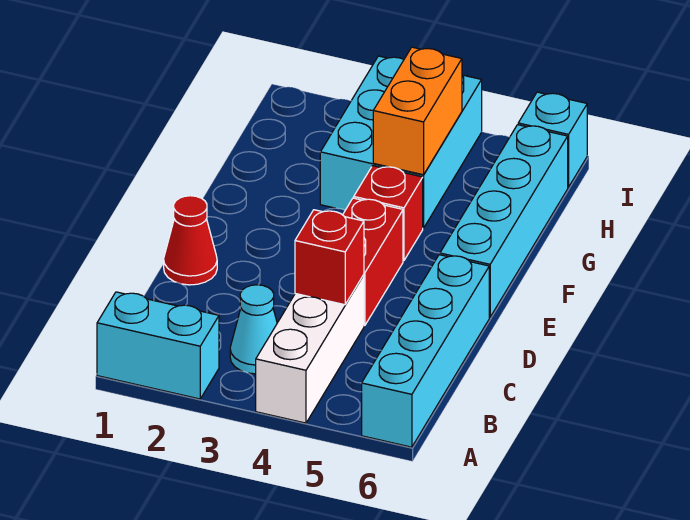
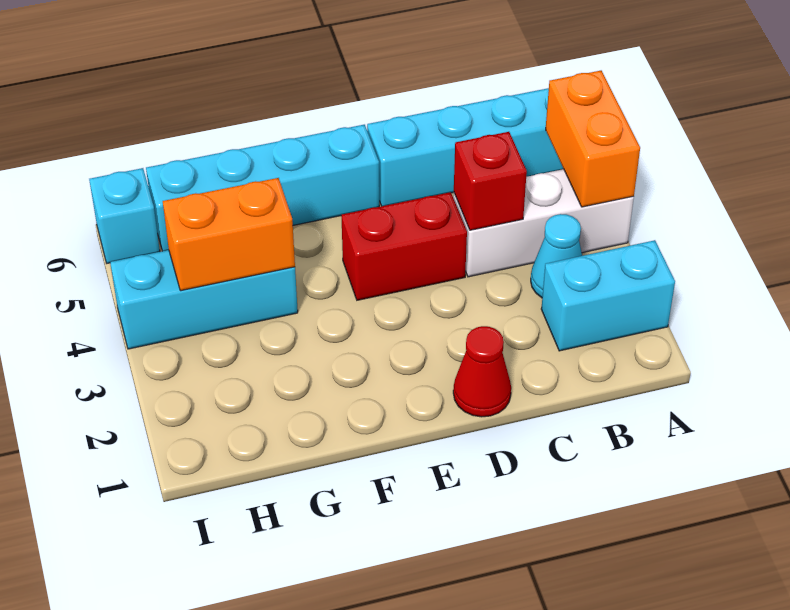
cyan brick A1:A2 level 1 -> cyan brick A2:B2 level 1
none -> orange brick A4:A5 level 2
red brick F4 level 1 -> none
cyan brick G3:I4 level 1 -> cyan brick G4:I4 level 1

